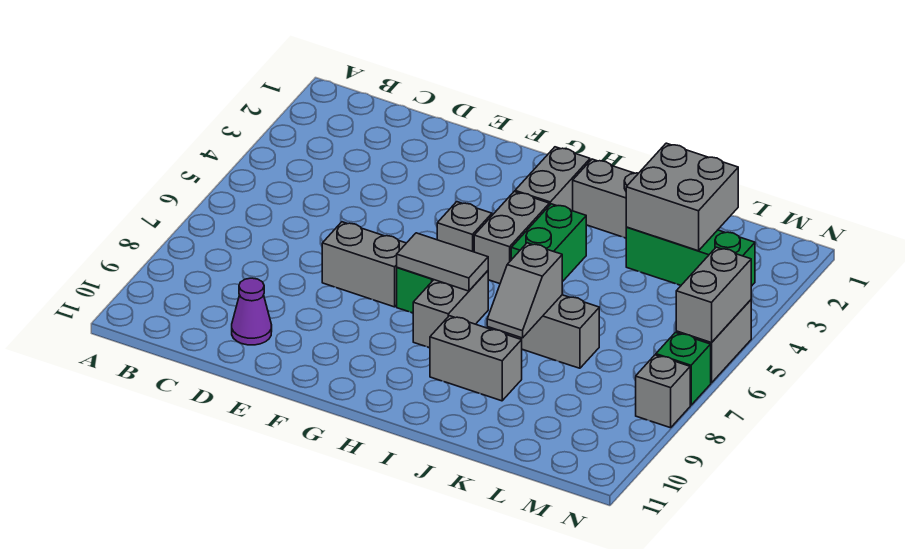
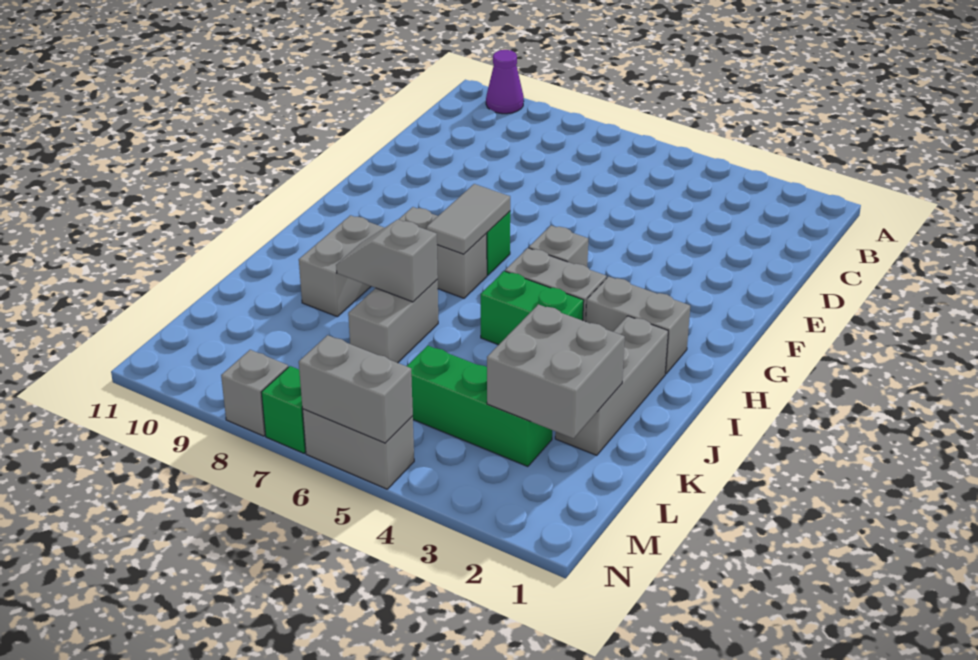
purple cone D10 level 1 -> purple cone A10 level 1
grey brick E7:F7 level 1 -> none
green brick K3:M3 level 1 -> green brick L3:L5 level 1

